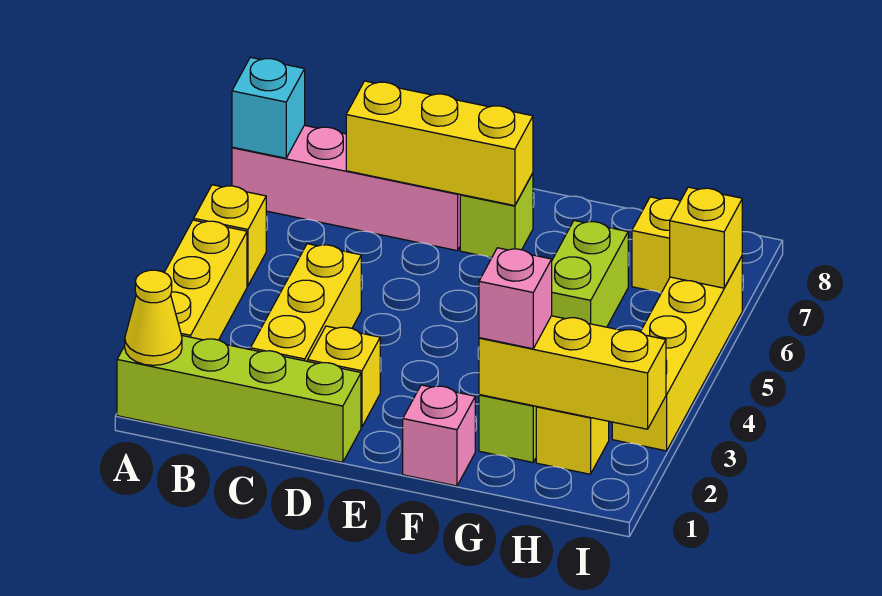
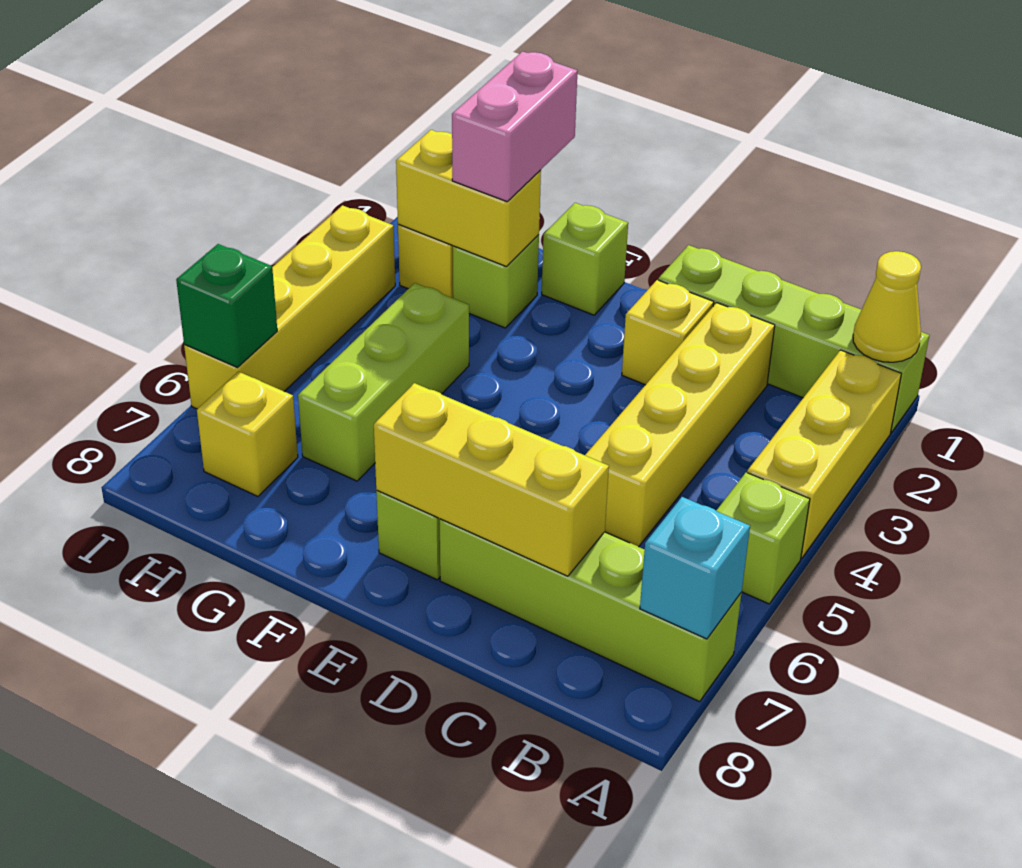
yellow brick A5 level 1 -> lime brick A5 level 1
pink brick A7:D7 level 1 -> lime brick A7:D7 level 1
yellow brick C2:C4 level 1 -> yellow brick C2:C5 level 1
pink brick F1 level 1 -> lime brick F1 level 1
yellow brick G2:I2 level 2 -> yellow brick G2:H2 level 2
pink brick G2 level 3 -> pink brick G1:G2 level 3
lime brick G5:G6 level 1 -> lime brick G4:G6 level 1
yellow brick I6 level 2 -> green brick I6 level 2

